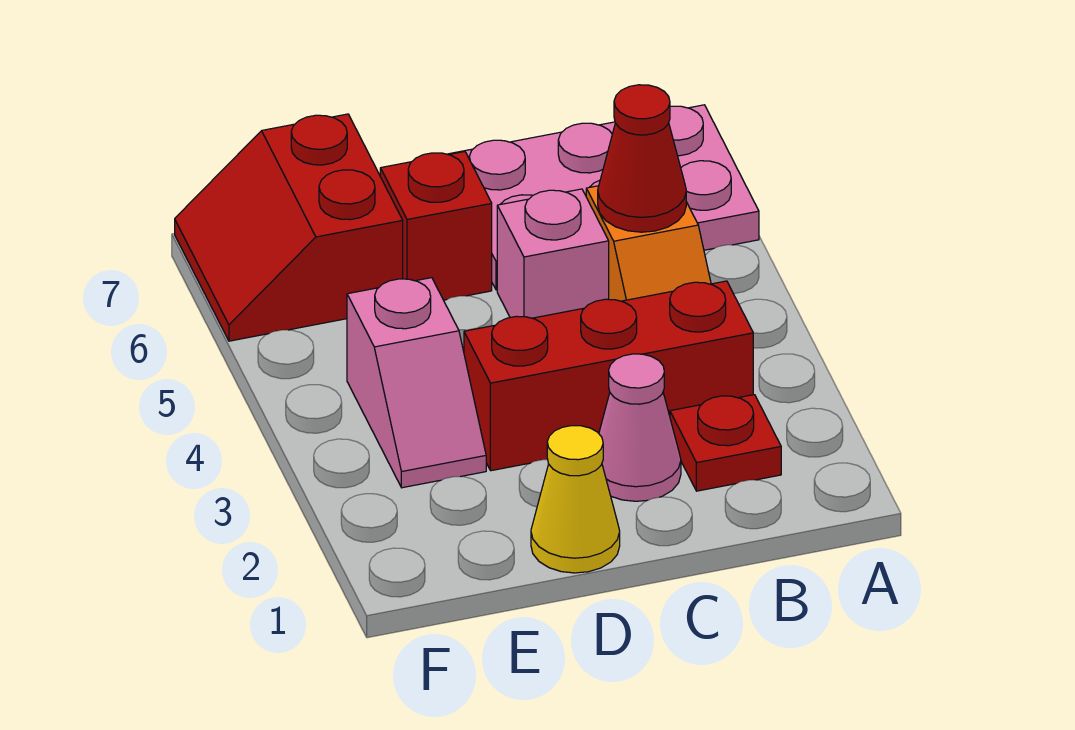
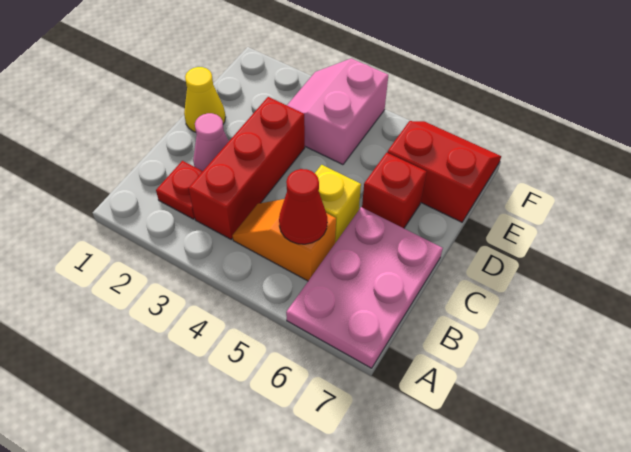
pink brick C5 level 1 -> yellow brick C5 level 1
pink slope E3:E4 level 1 top 4 -> pink slope E3:F4 level 1 top 4

